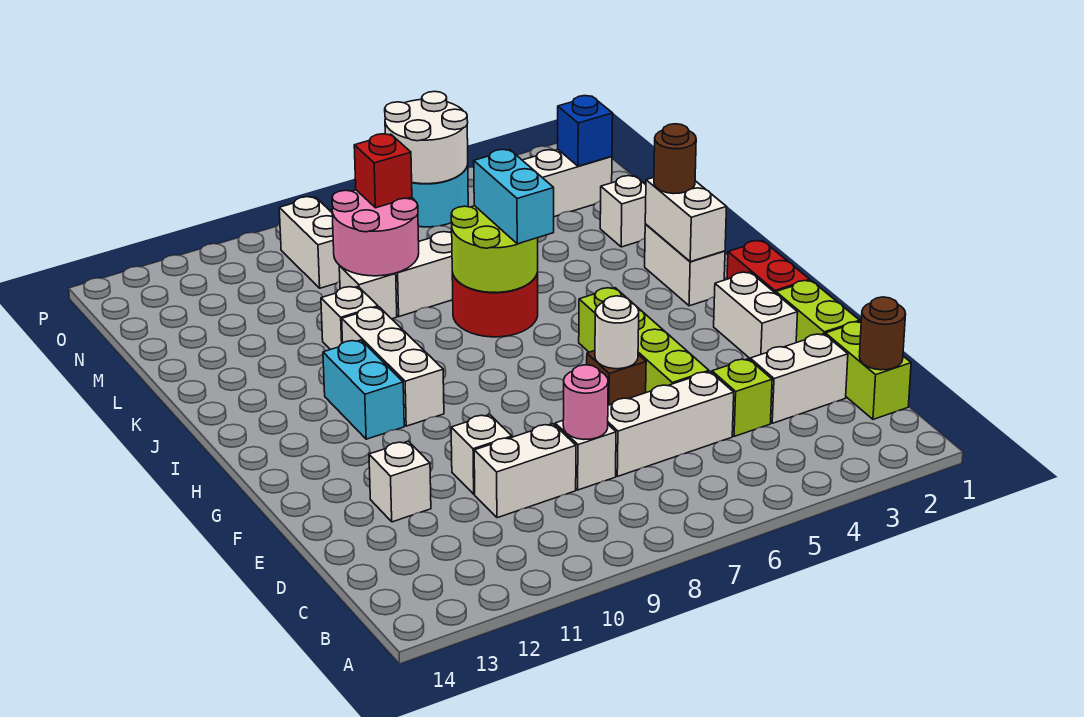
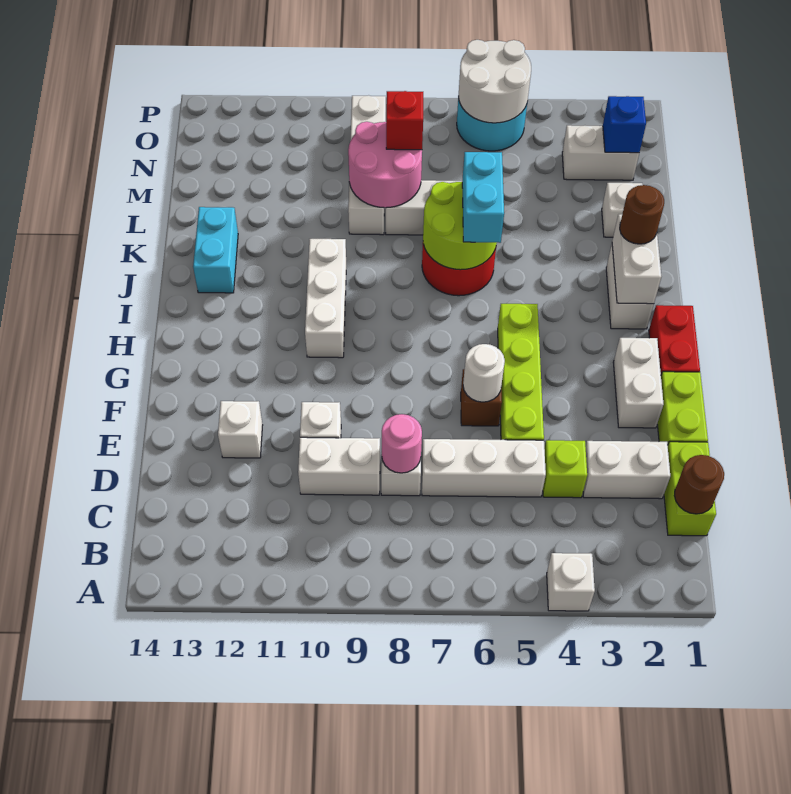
cyan brick H11:I11 level 1 -> cyan brick J13:K13 level 1
white brick K10 level 1 -> white brick A4 level 1

